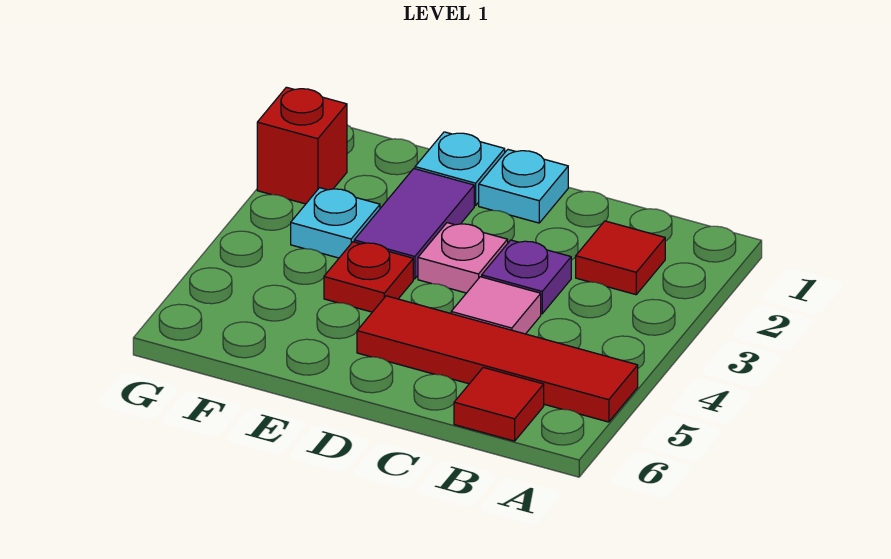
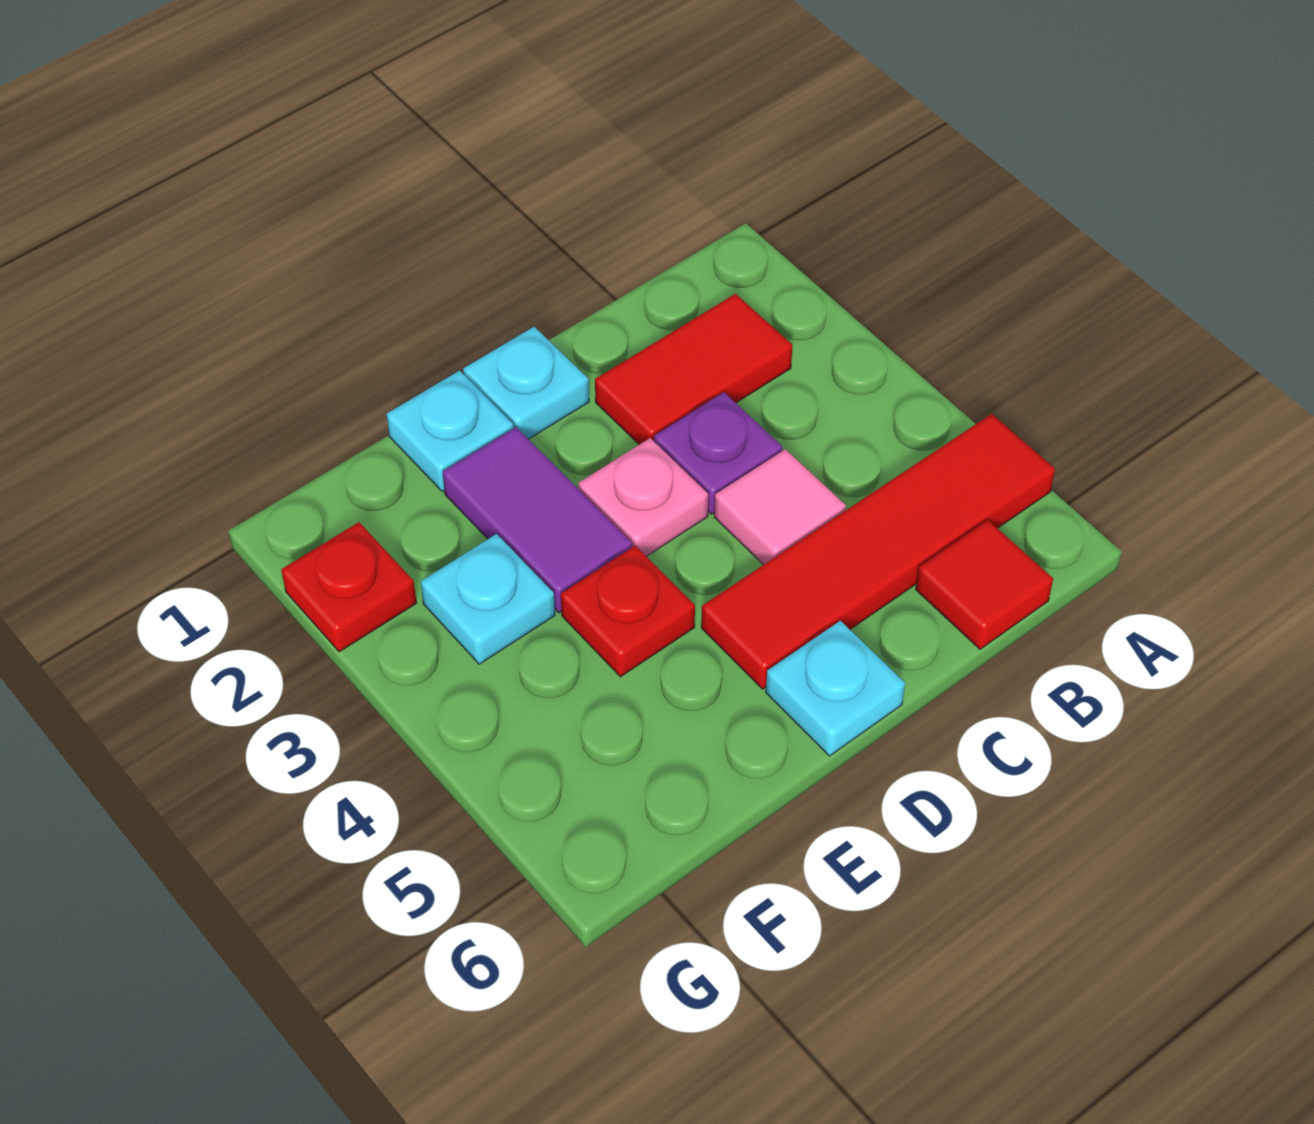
red tile B2 level 1 -> red tile B2:C2 level 1
none -> cyan plate D6 level 1
red brick G2 level 1 -> red plate G2 level 1

